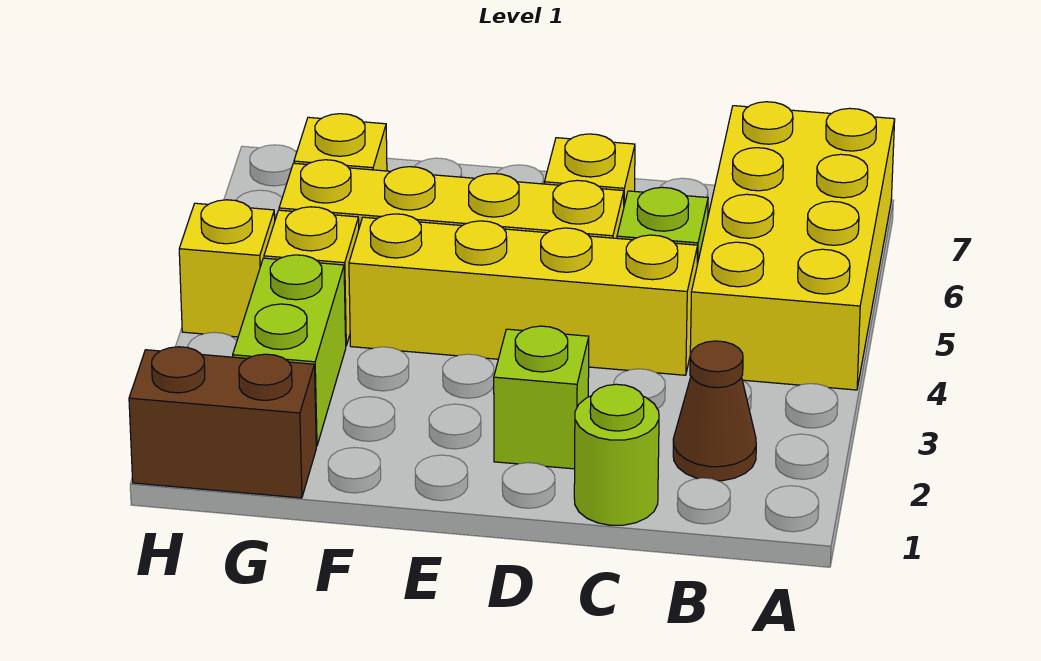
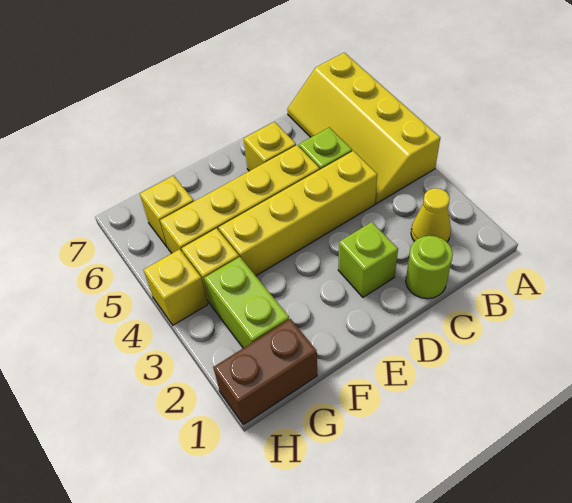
yellow brick A4:B7 level 1 -> yellow slope A4:B7 level 1 top A
brown cone B2 level 1 -> yellow cone B2 level 1

